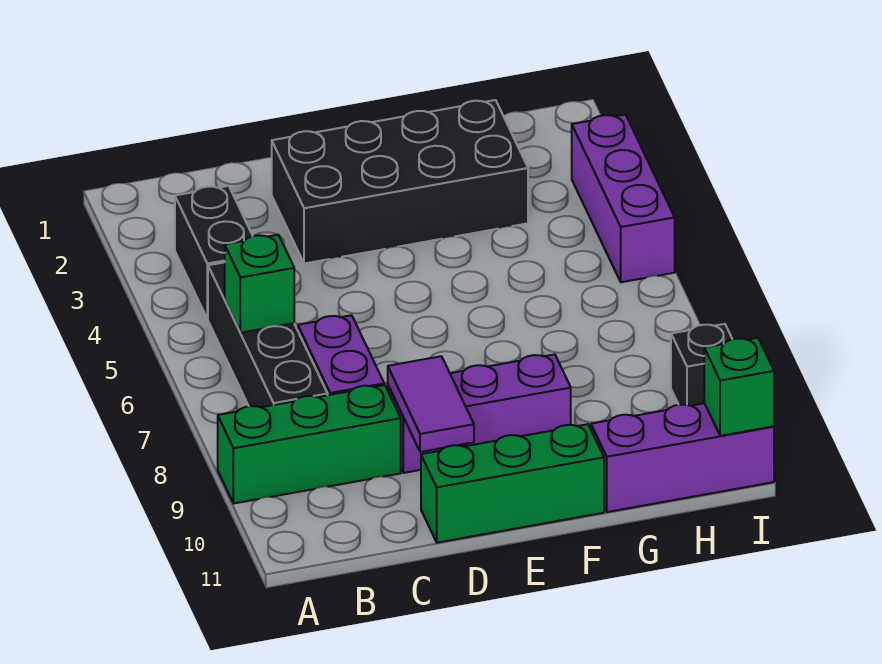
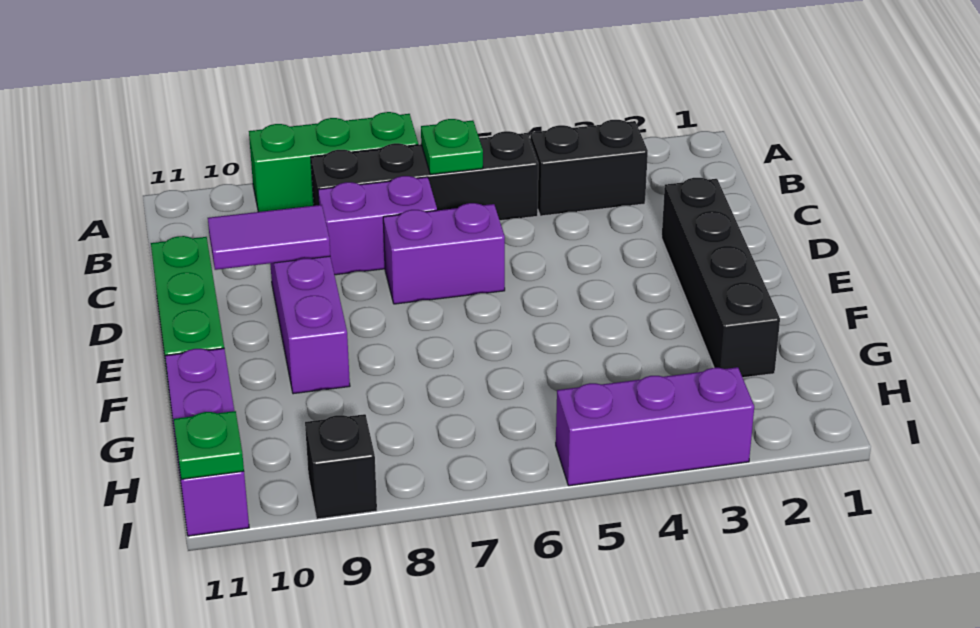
green brick A9:C9 level 1 -> green brick A7:A9 level 1
green brick B6 level 2 -> green plate B6 level 2
black brick D2:G3 level 1 -> black brick D2:G2 level 1
none -> purple brick D6:D7 level 1
green brick I11 level 2 -> green plate I11 level 2

